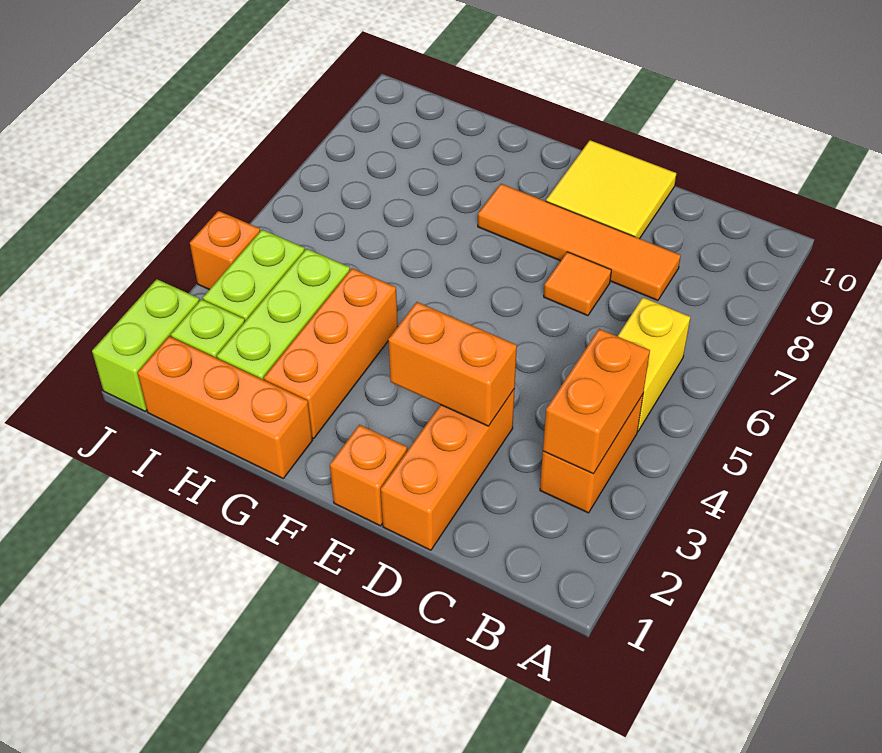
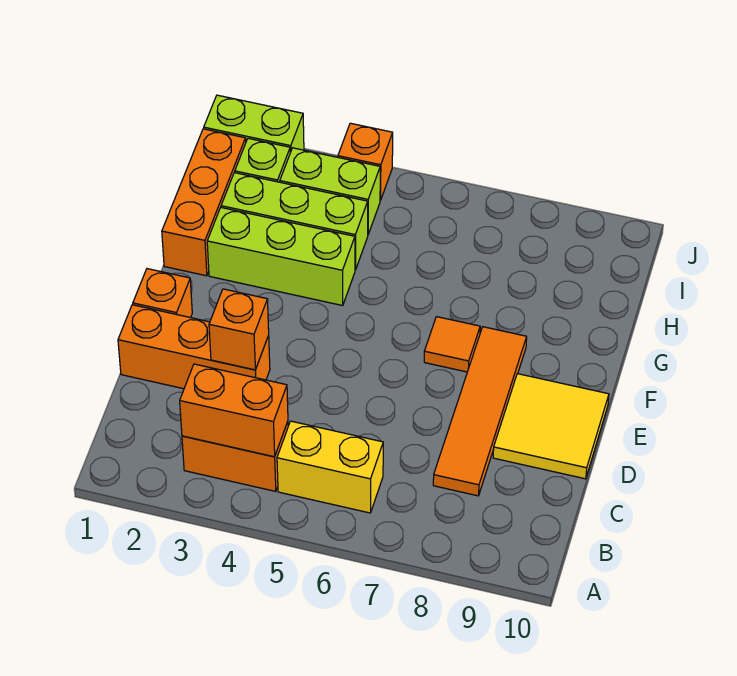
orange brick D3:E3 level 2 -> orange brick D3 level 2
orange tile D7 level 1 -> orange tile F7 level 1
orange brick G2:G4 level 1 -> lime brick G2:G4 level 1

